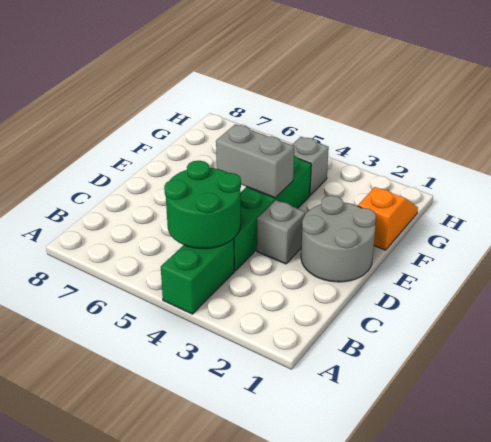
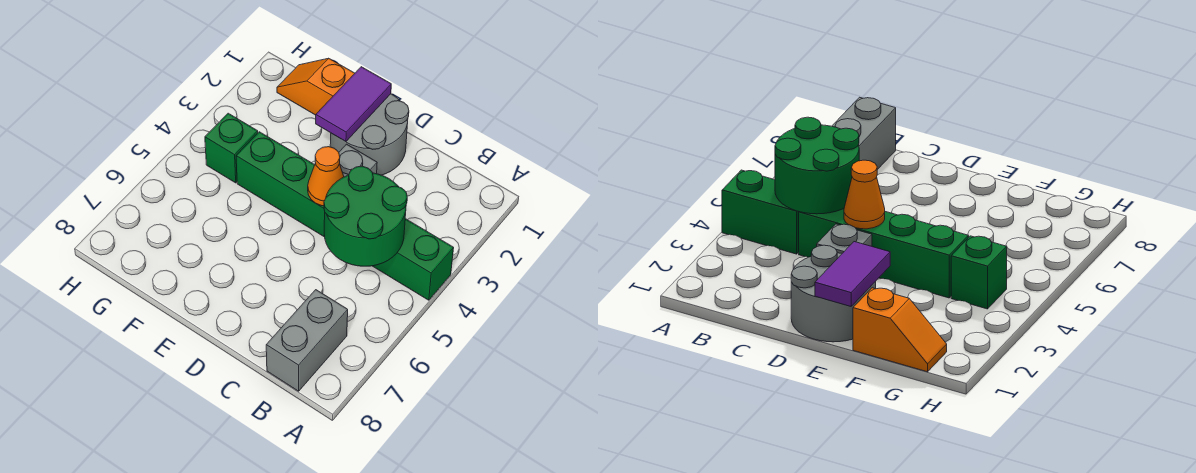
none -> orange cone D4 level 2
none -> purple tile E1:E2 level 2
grey brick E4:E5 level 2 -> grey brick B7:B8 level 1
grey brick G4 level 1 -> green brick G4 level 1

